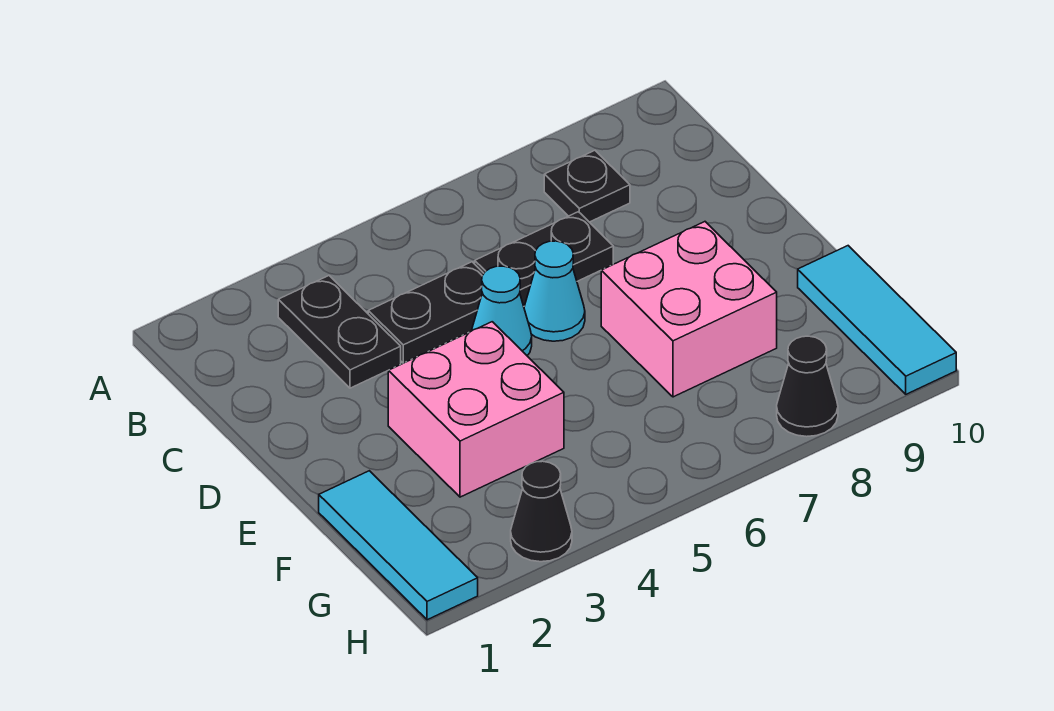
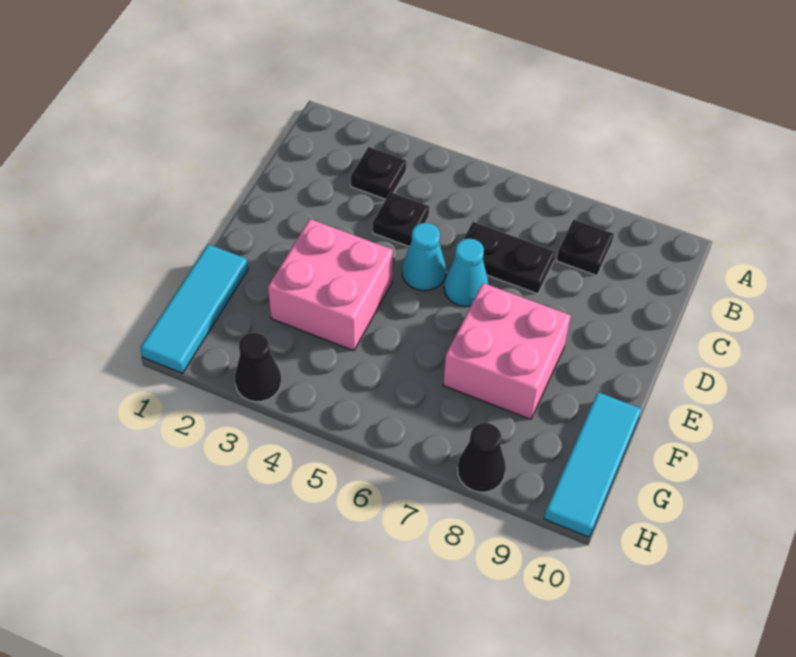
black plate B3:C3 level 1 -> black plate B3 level 1
black plate C4:C5 level 1 -> black plate C4 level 1

